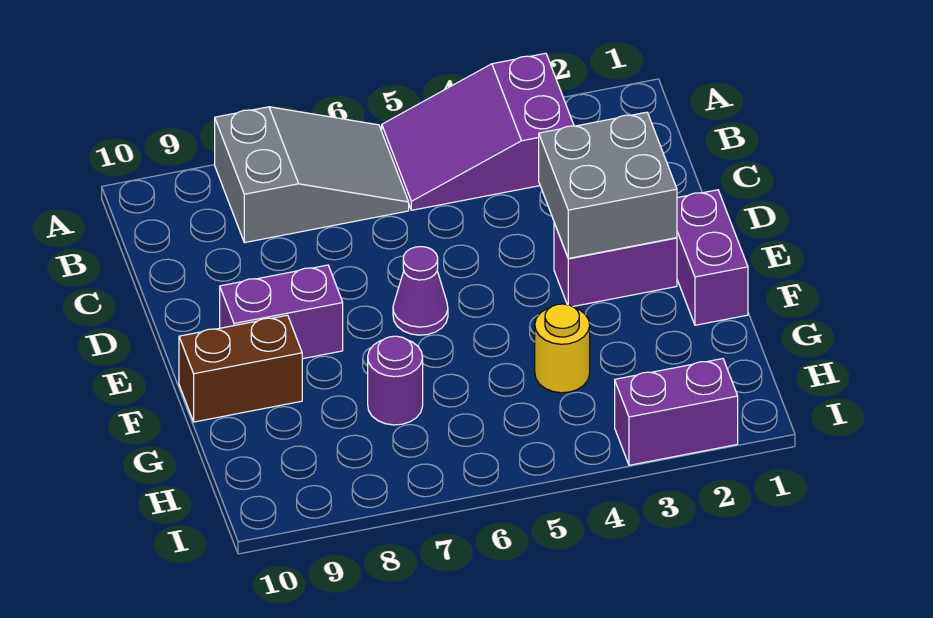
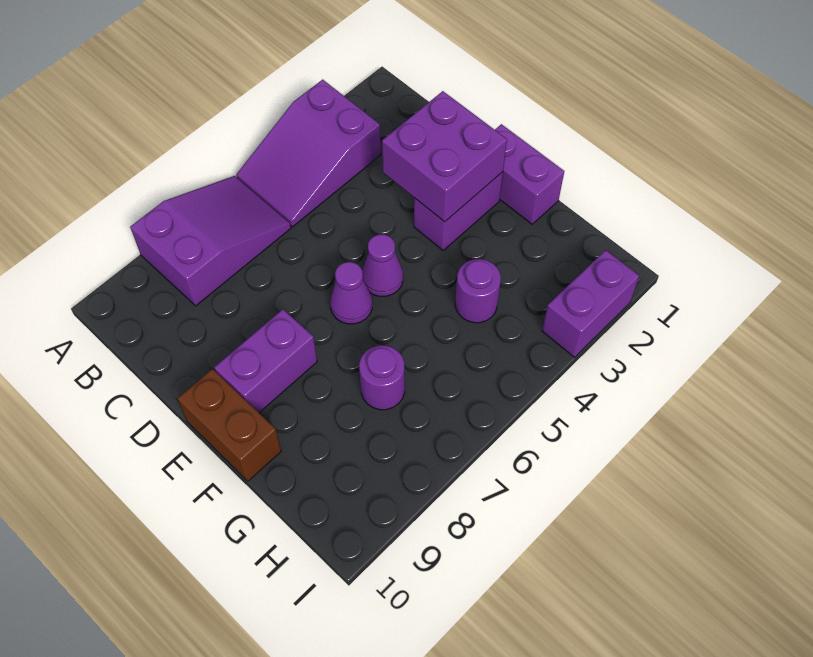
grey slope A6:B8 level 1 top 8 -> purple slope A6:B8 level 1 top 8
grey brick D2:E3 level 2 -> purple brick D2:E3 level 2
none -> purple cone E5 level 1
brown brick F9:F10 level 1 -> brown brick E10:F10 level 1
yellow round brick G4 level 1 -> purple round brick G4 level 1

